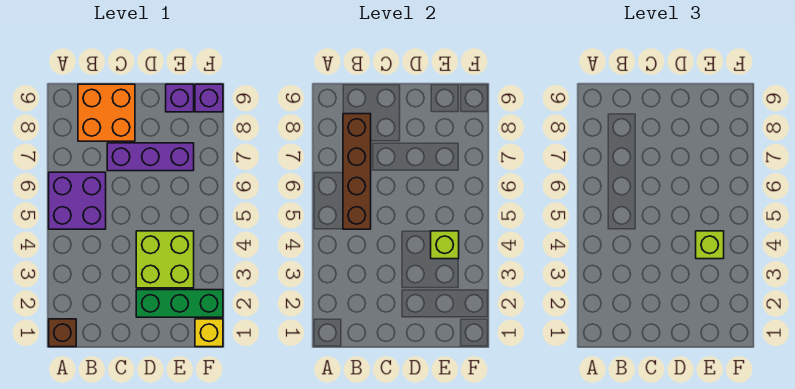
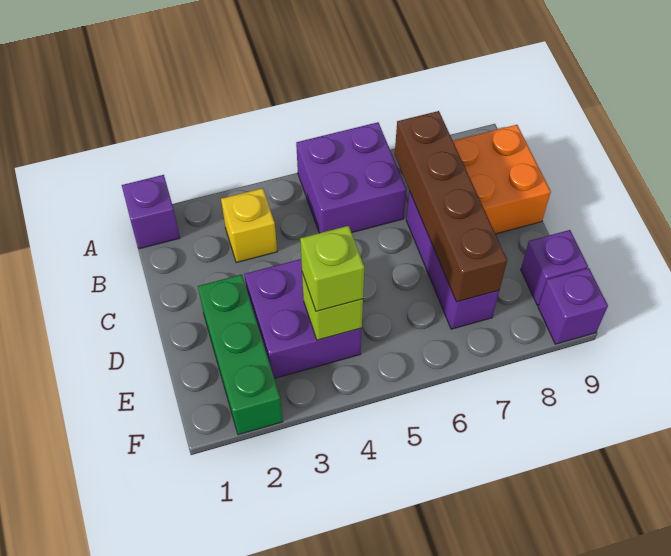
brown brick A1 level 1 -> purple brick A1 level 1
brown brick B5:B8 level 2 -> brown brick B7:E7 level 2
lime brick D3:E4 level 1 -> purple brick D3:E4 level 1
yellow brick F1 level 1 -> yellow brick B3 level 1

